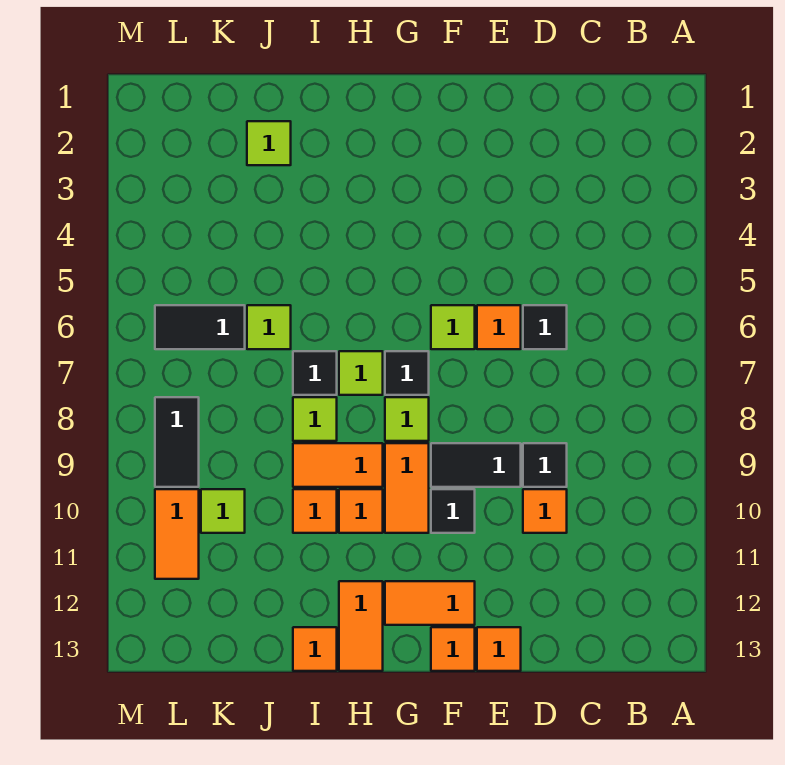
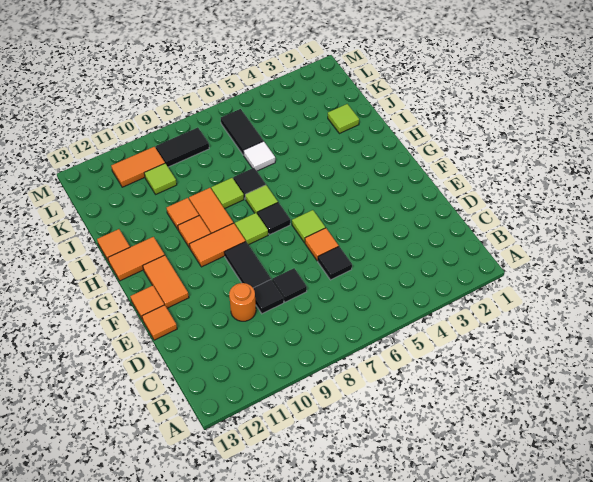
orange tile D10 level 1 -> orange round brick D10 level 1
black tile F10 level 1 -> black tile D8 level 1
lime tile J6 level 1 -> white tile J6 level 1

